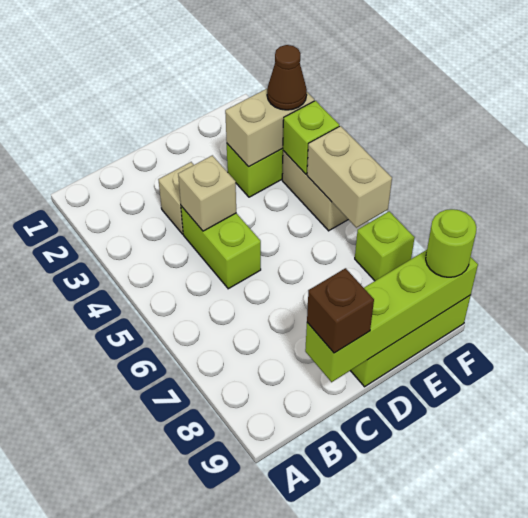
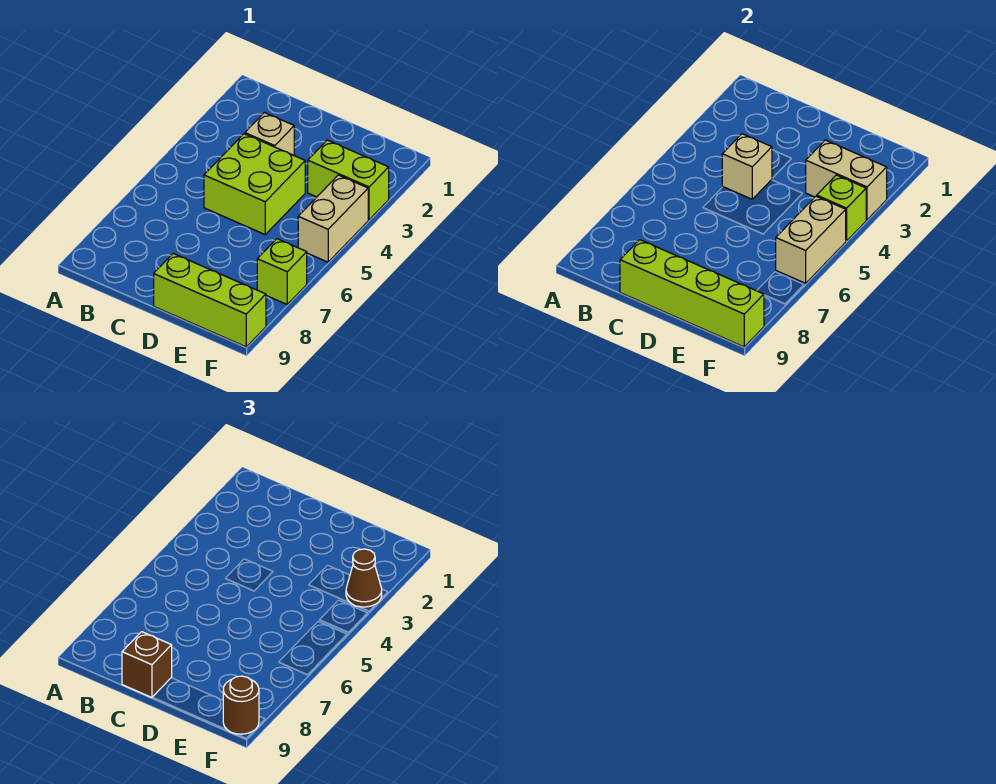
lime brick C4:C5 level 1 -> lime brick C4:D5 level 1
lime round brick F9 level 3 -> brown round brick F9 level 3

